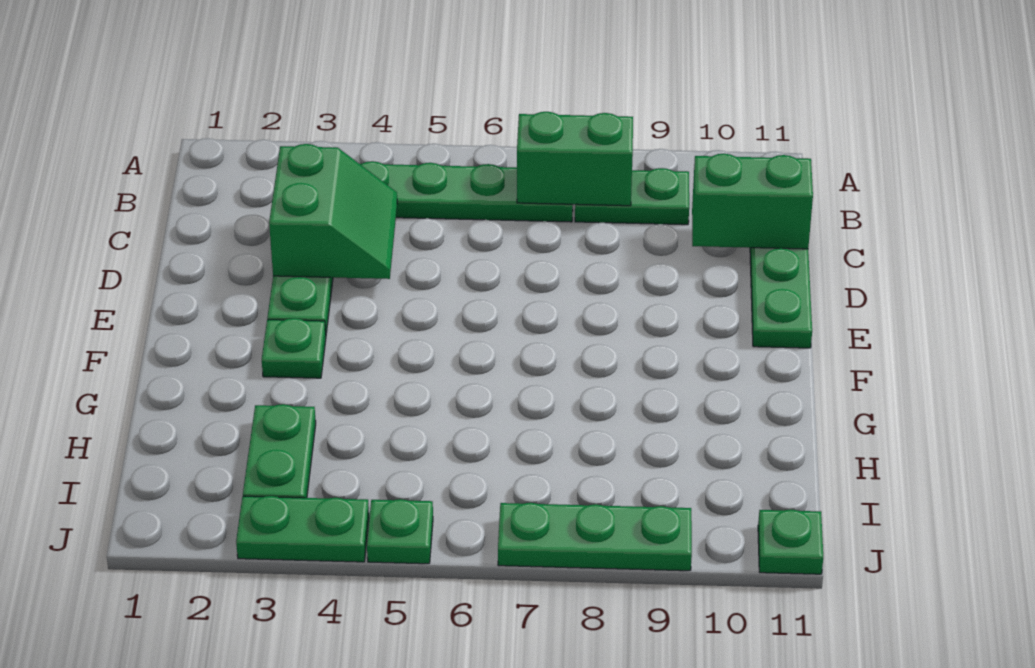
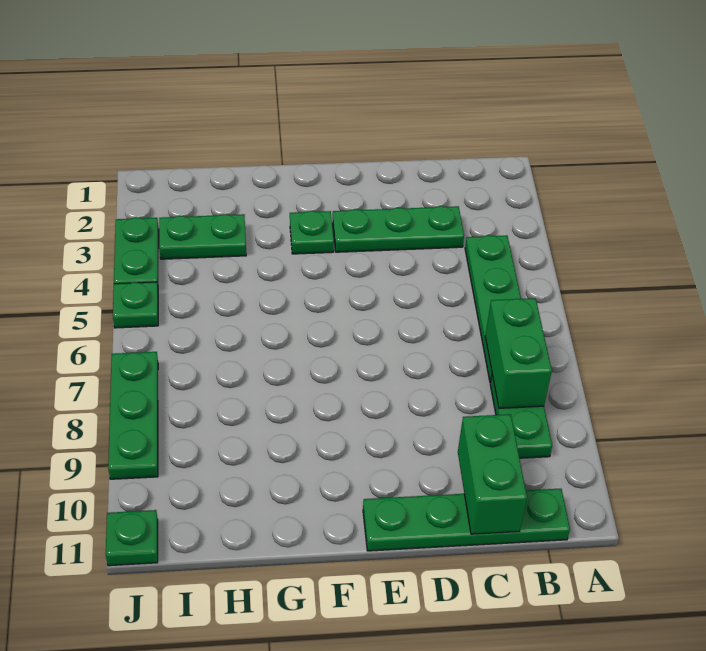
green slope C3:D4 level 2 top 3 -> none

